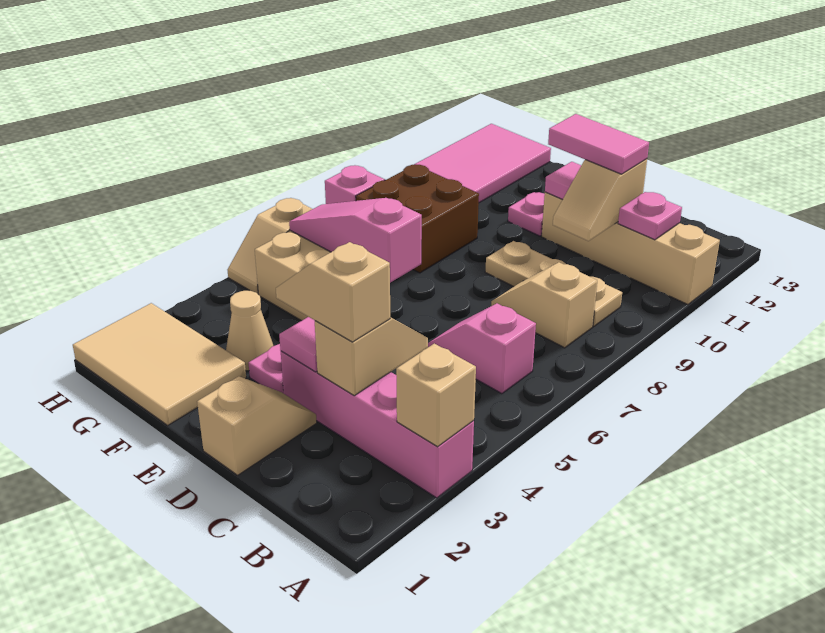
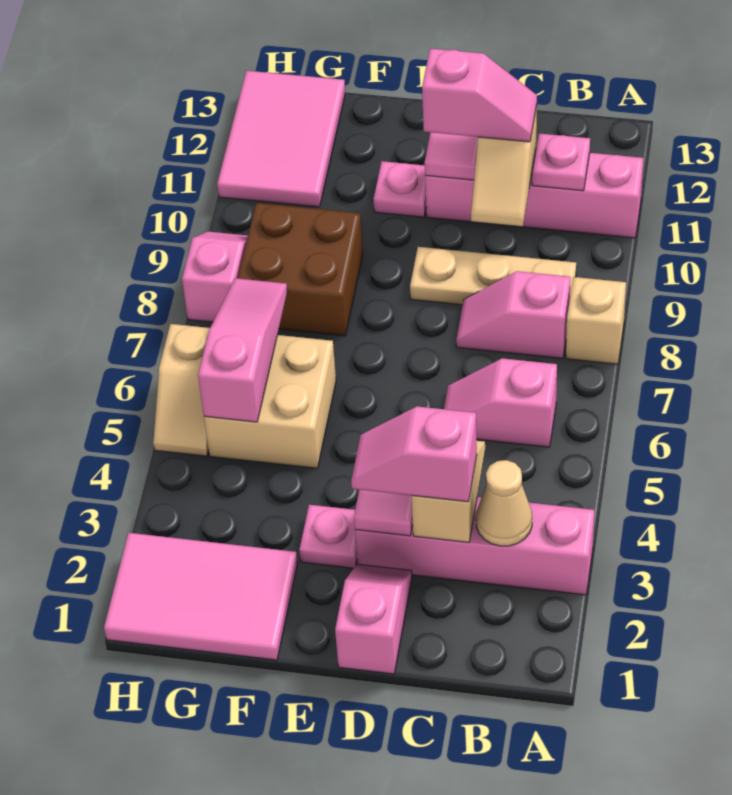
tan brick A3 level 2 -> tan brick A8 level 1
tan brick A11:D11 level 1 -> pink brick A11:D11 level 1
tan slope B8:C8 level 1 top B -> pink slope B8:C8 level 1 top B
tan slope C3:D3 level 3 top C -> pink slope C3:D3 level 3 top C
pink tile C11:D11 level 3 -> pink slope C11:D11 level 3 top D
tan slope D1:D2 level 1 top 1 -> pink slope D1:D2 level 1 top 1
pink slope E6:G6 level 2 top E -> pink slope G5:G7 level 2 top 5
tan tile F1:H2 level 1 -> pink tile F1:H2 level 1
tan cone F3 level 1 -> tan cone B3 level 2

